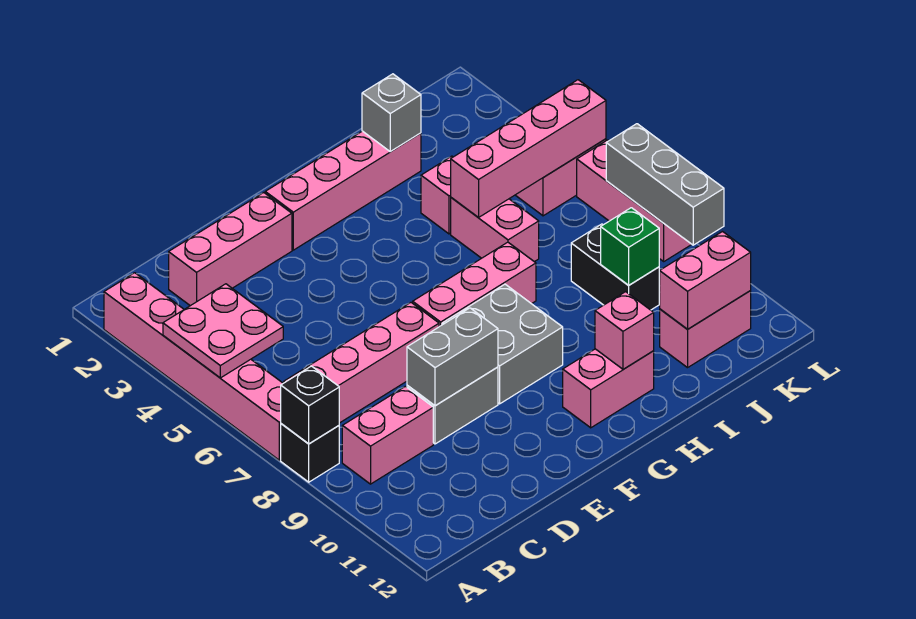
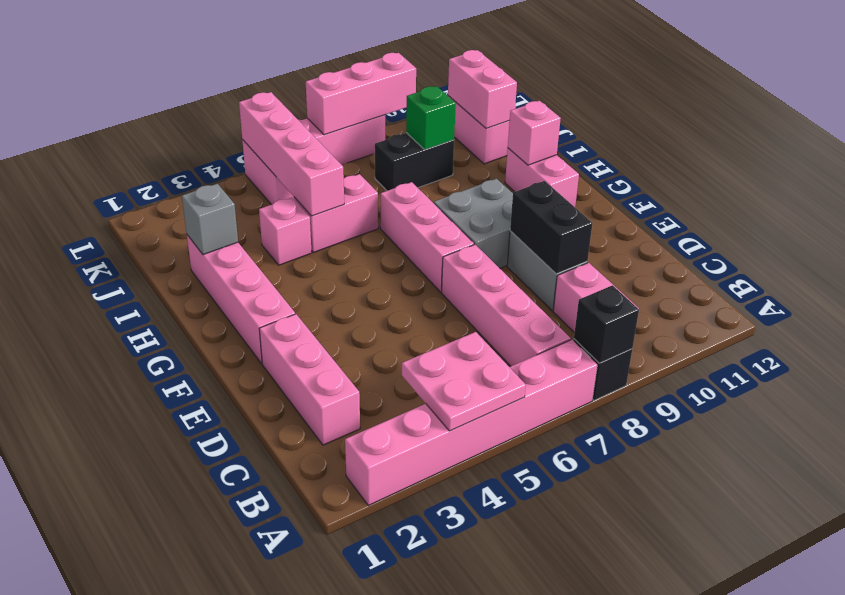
grey brick D9:E9 level 2 -> black brick D9:E9 level 2
grey brick L7:L9 level 2 -> pink brick L7:L9 level 2

